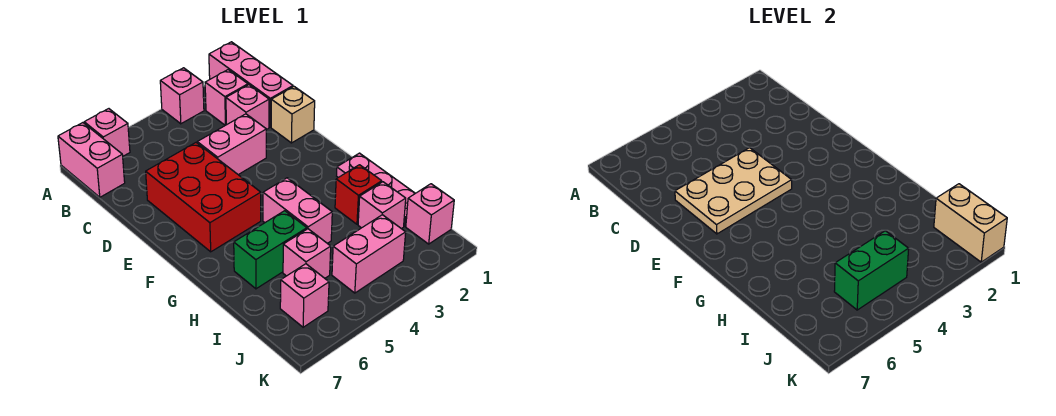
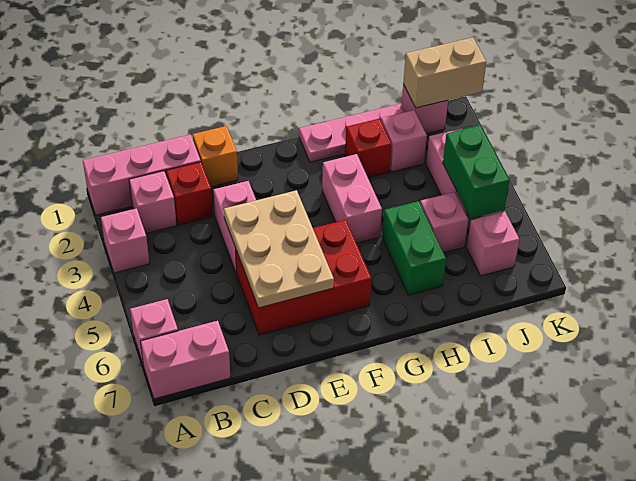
pink brick C2 level 1 -> red brick C2 level 1
tan brick D1 level 1 -> orange brick D1 level 1
pink brick G4:H4 level 1 -> pink brick G3:G4 level 1

